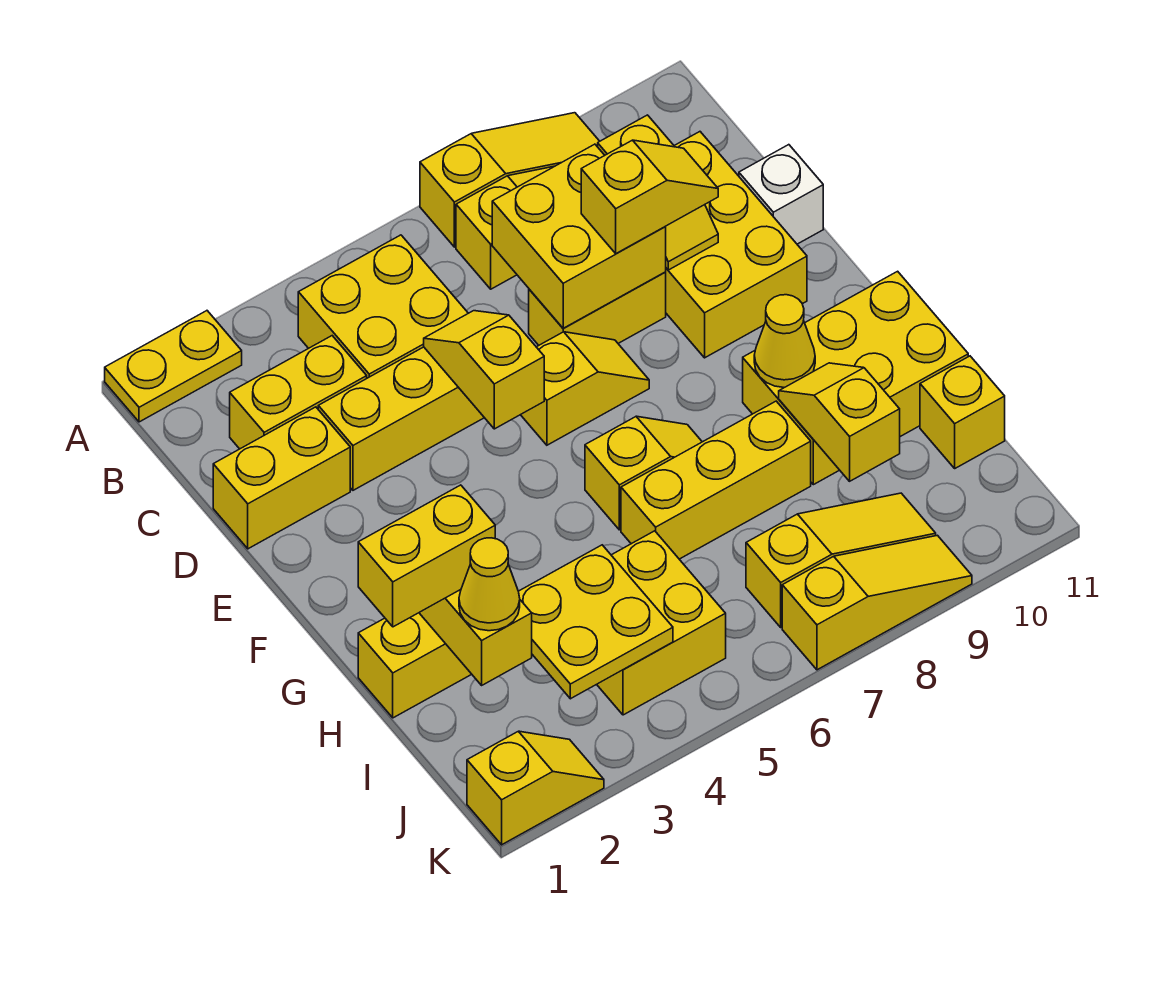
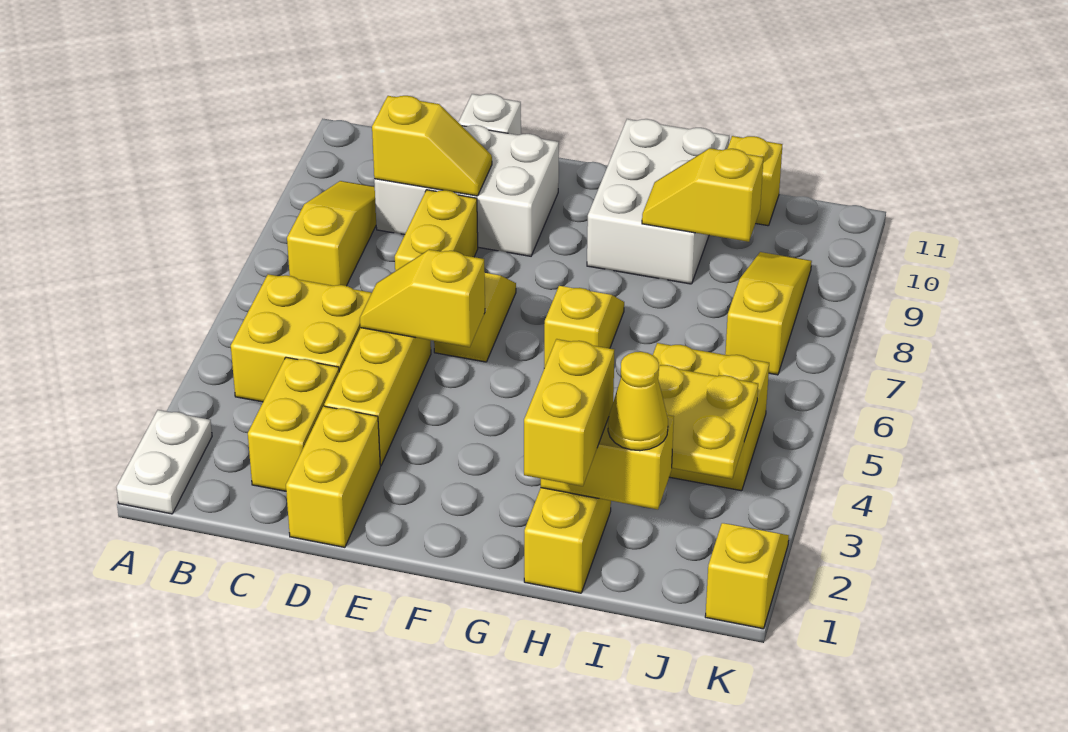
yellow plate A1:A2 level 1 -> white plate A1:A2 level 1
yellow slope A7:A9 level 1 top 7 -> none
yellow brick C7:D8 level 2 -> none
yellow brick C9:E10 level 1 -> white brick C9:E10 level 1
yellow slope D8:D9 level 3 top 8 -> none
yellow brick G9:H11 level 1 -> white brick G9:H11 level 1
yellow cone G9 level 2 -> none
yellow brick H6:H8 level 1 -> none
yellow slope K7:K9 level 1 top 7 -> none

